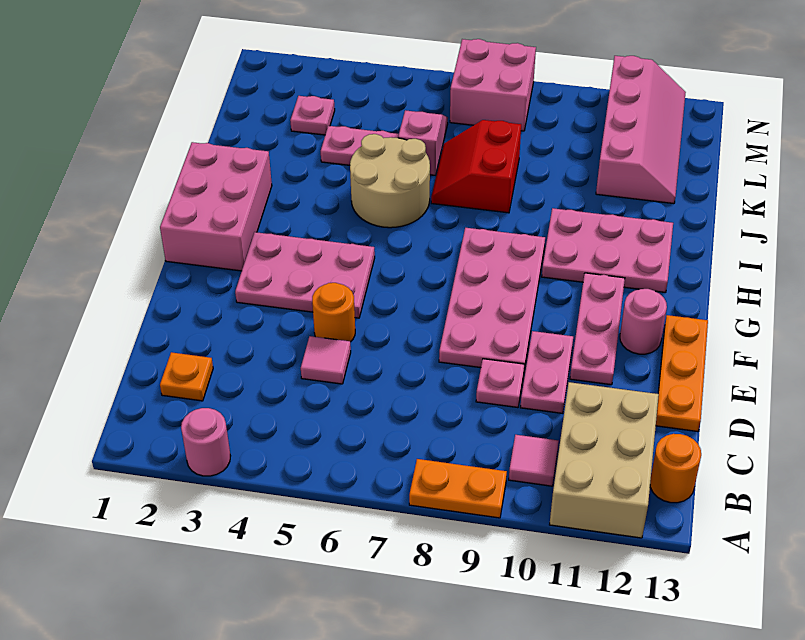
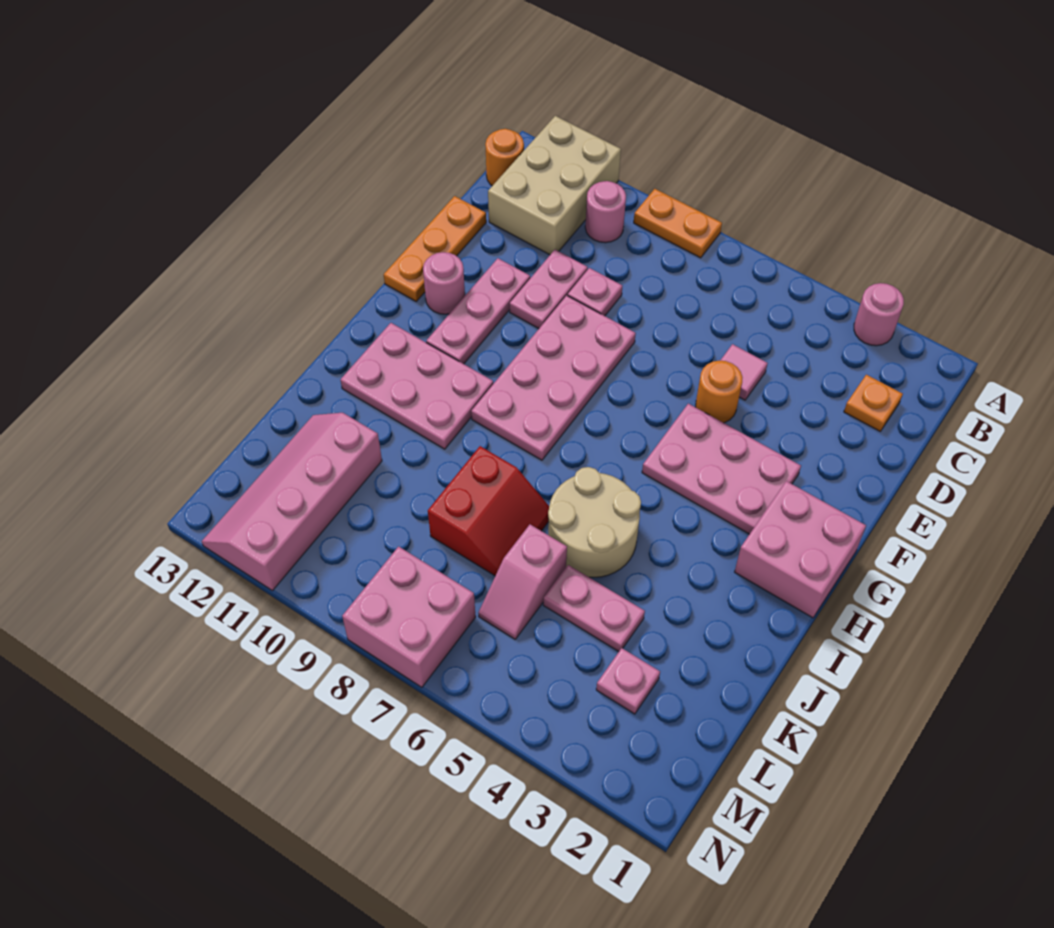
pink tile B10 level 1 -> pink round brick B10 level 1
pink brick G1:I2 level 1 -> pink brick G1:H2 level 1

